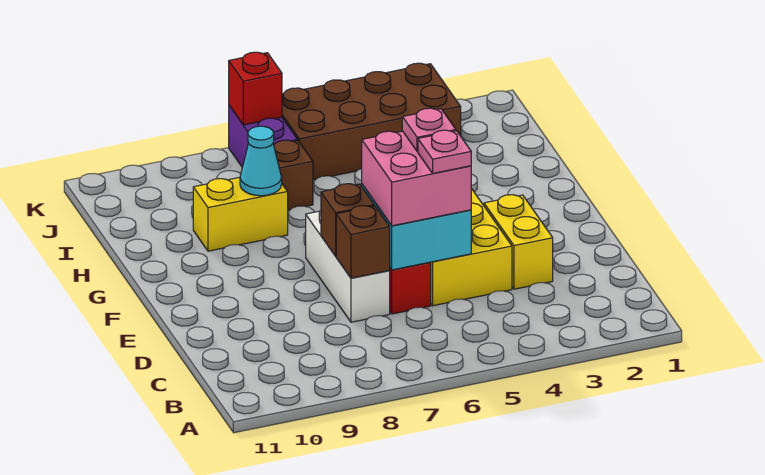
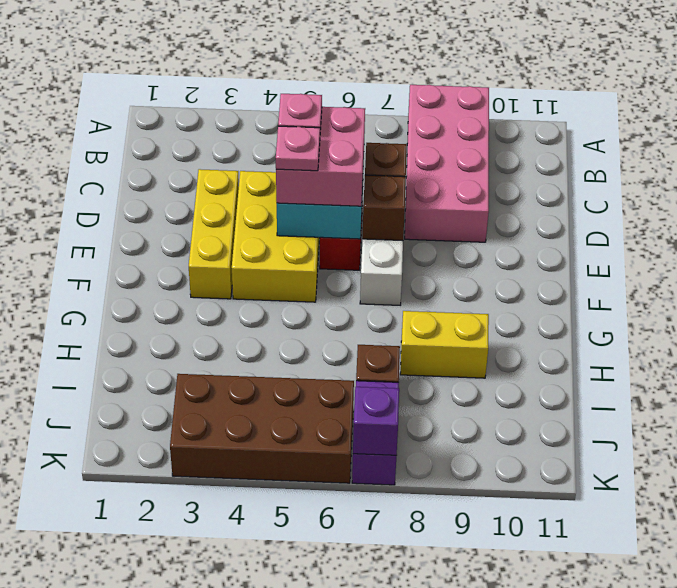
none -> pink brick A8:D9 level 1
yellow brick D3:E3 level 1 -> yellow brick D3:F3 level 1
cyan cone H8 level 2 -> none
red brick K7 level 2 -> purple brick K7 level 2

